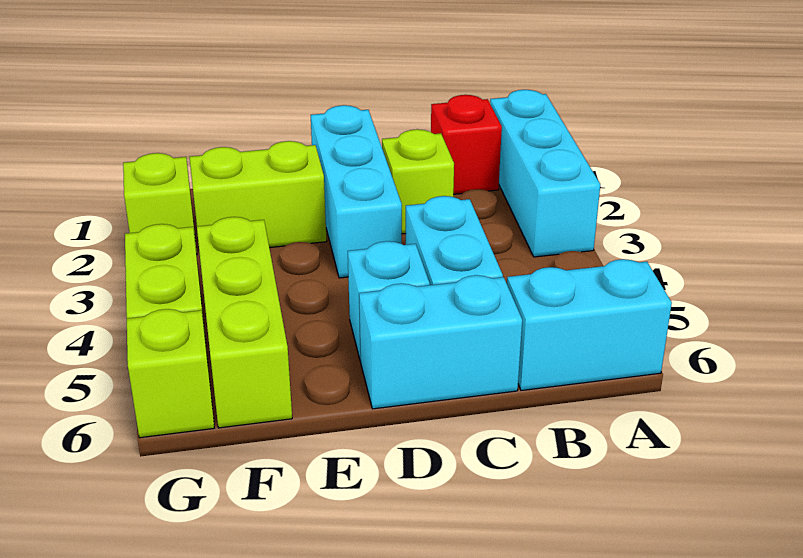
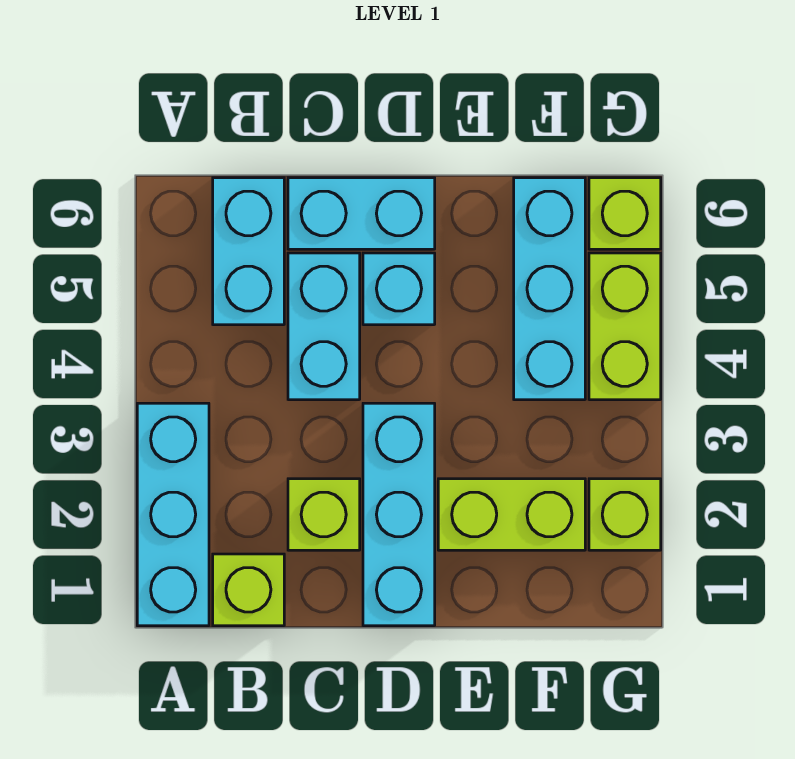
cyan brick A6:B6 level 1 -> cyan brick B5:B6 level 1
red brick B1 level 1 -> lime brick B1 level 1
lime brick F4:F6 level 1 -> cyan brick F4:F6 level 1

